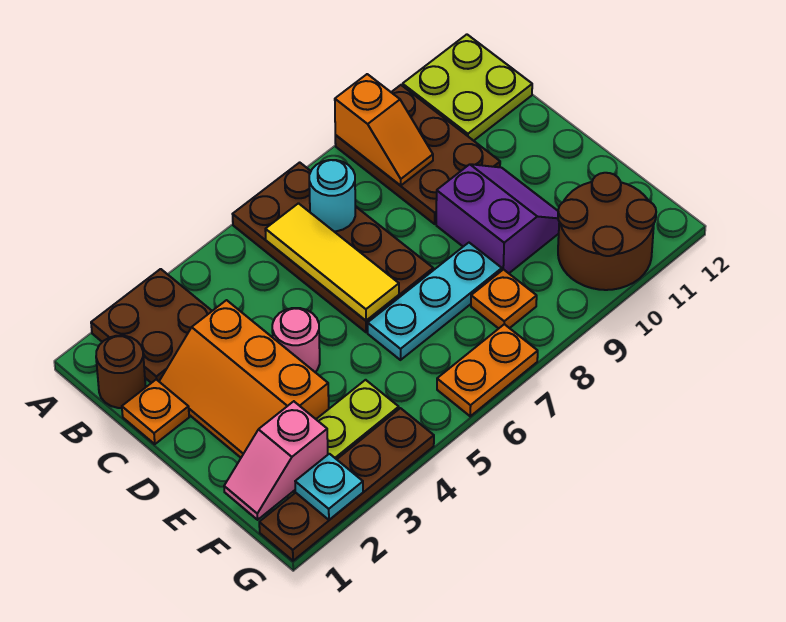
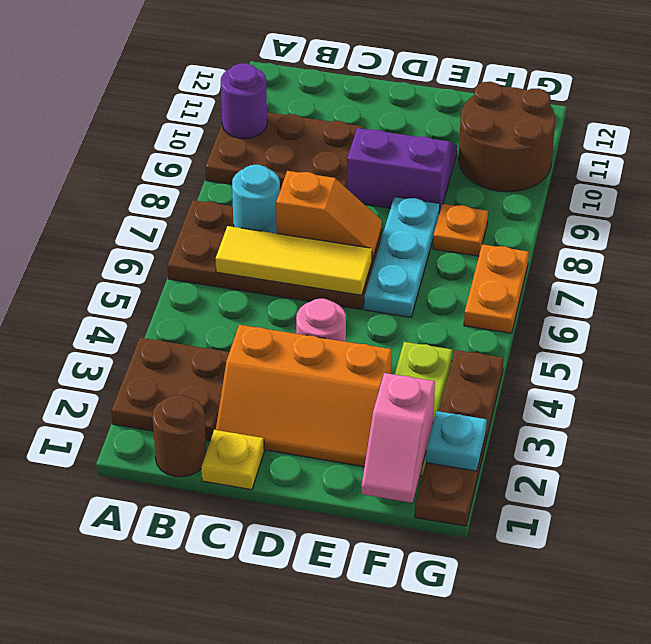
orange slope A9:B9 level 2 top A -> orange slope C7:D7 level 2 top C
none -> purple round brick A10 level 2
lime plate A11:B12 level 1 -> none
orange plate C1 level 1 -> yellow plate C1 level 1

